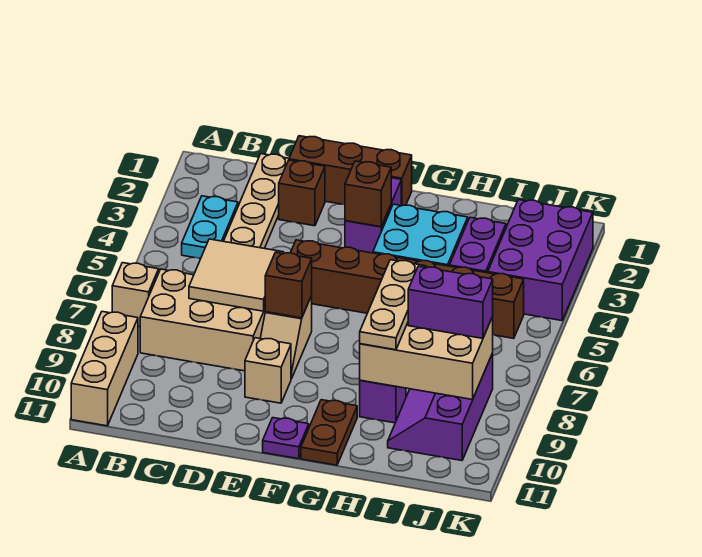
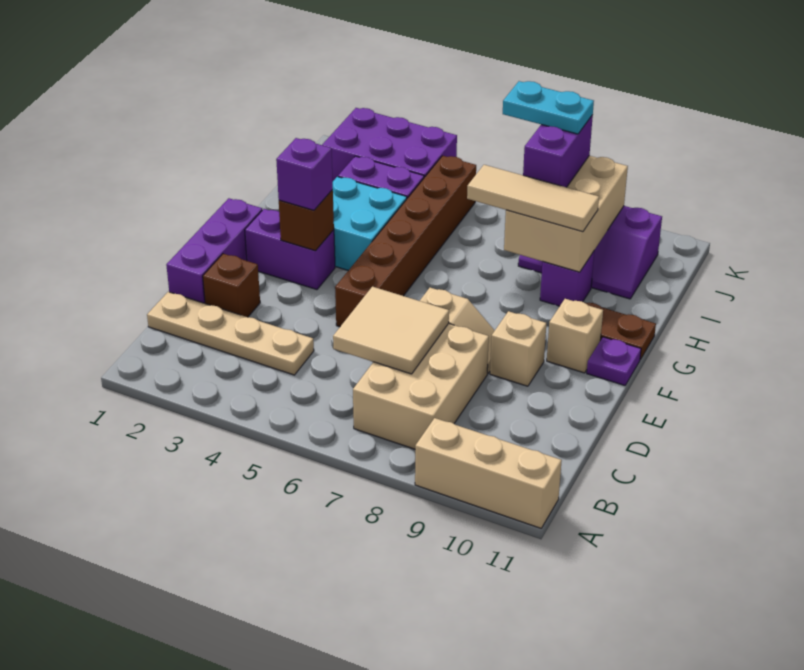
tan brick A7 level 1 -> tan brick F10 level 1
cyan plate B3:B4 level 1 -> cyan plate J7:J8 level 4
brown brick D1:F1 level 1 -> purple brick D1:F1 level 1
brown brick E7 level 2 -> none
none -> purple brick F3 level 3
tan plate H7:H9 level 3 -> tan tile H7:H9 level 3

